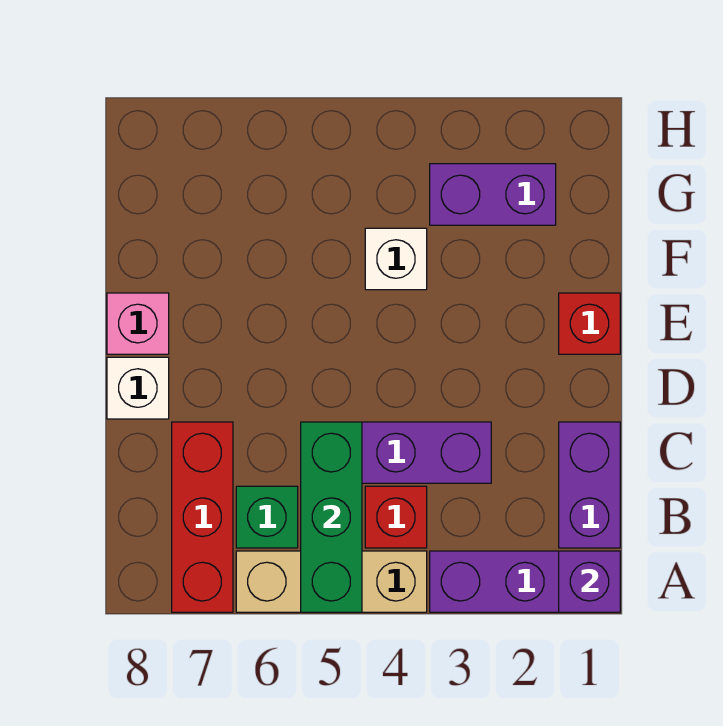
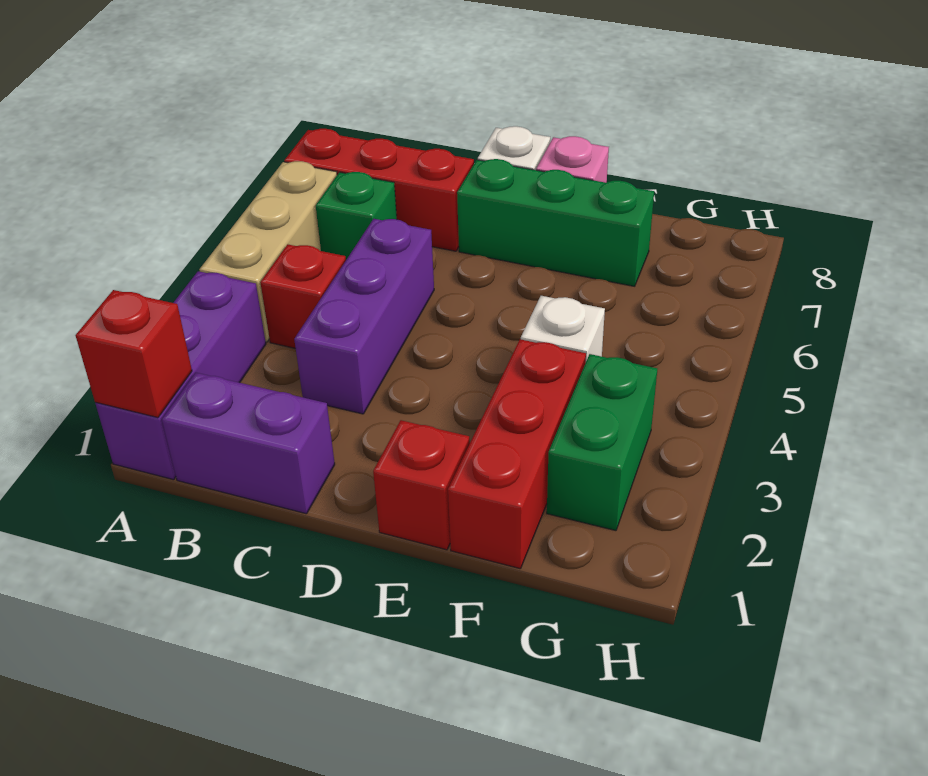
purple brick A1 level 2 -> red brick A1 level 2
green brick A5:C5 level 2 -> green brick D7:F7 level 1
none -> red brick F1:F3 level 1
purple brick G2:G3 level 1 -> green brick G2:G3 level 1

